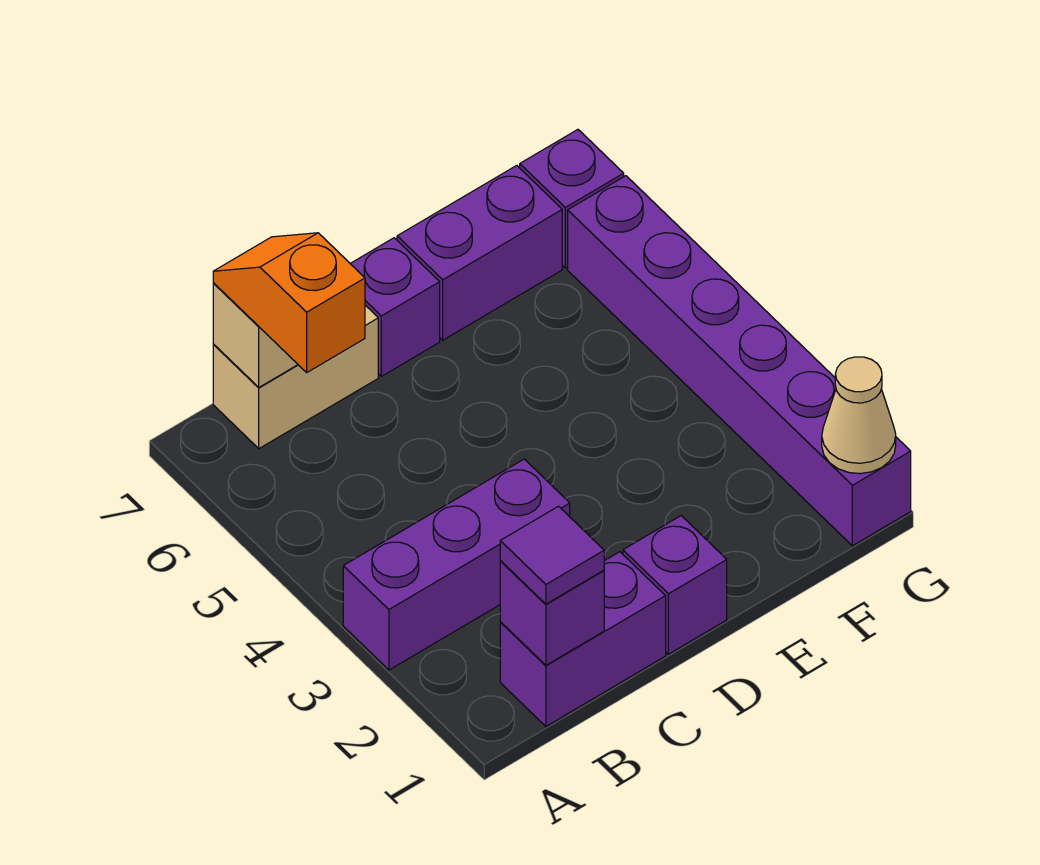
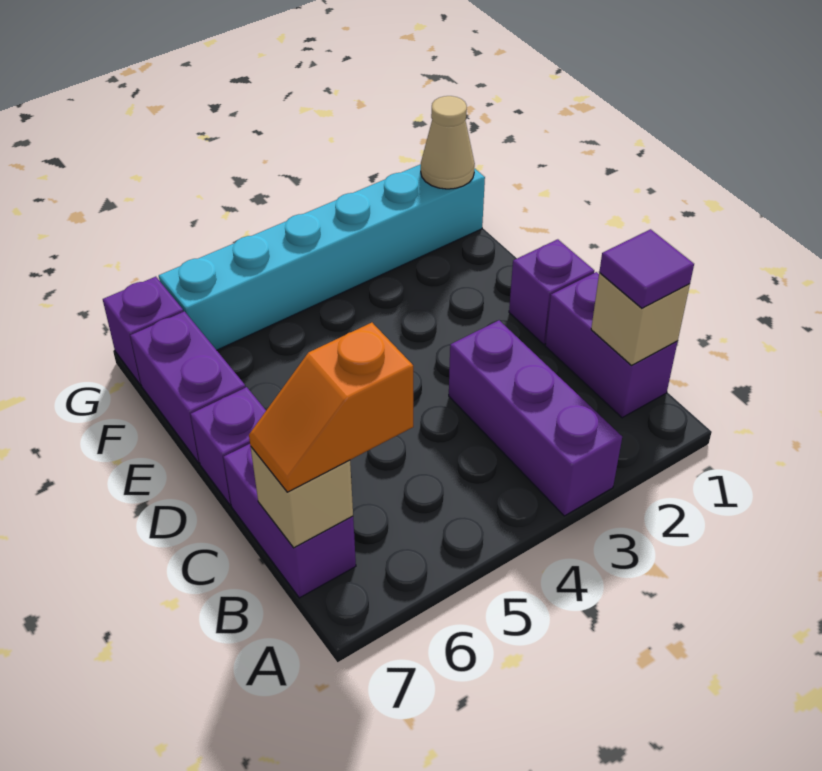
purple brick B1 level 2 -> tan brick B1 level 2
tan brick B7:C7 level 1 -> purple brick B7:C7 level 1
purple brick G1:G6 level 1 -> cyan brick G1:G6 level 1

